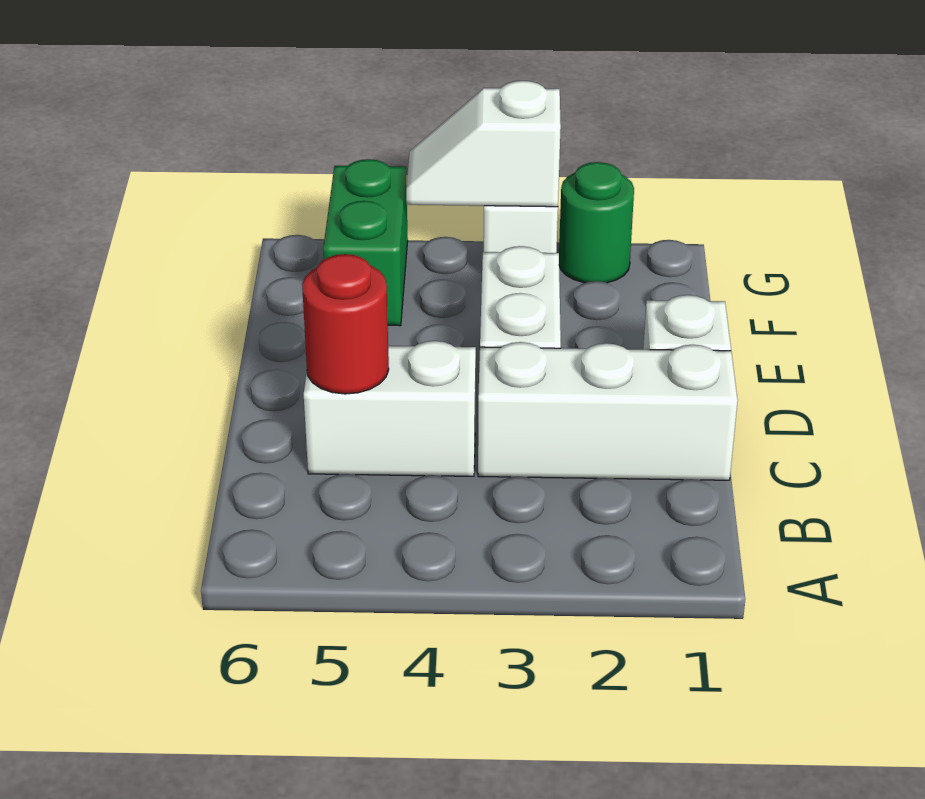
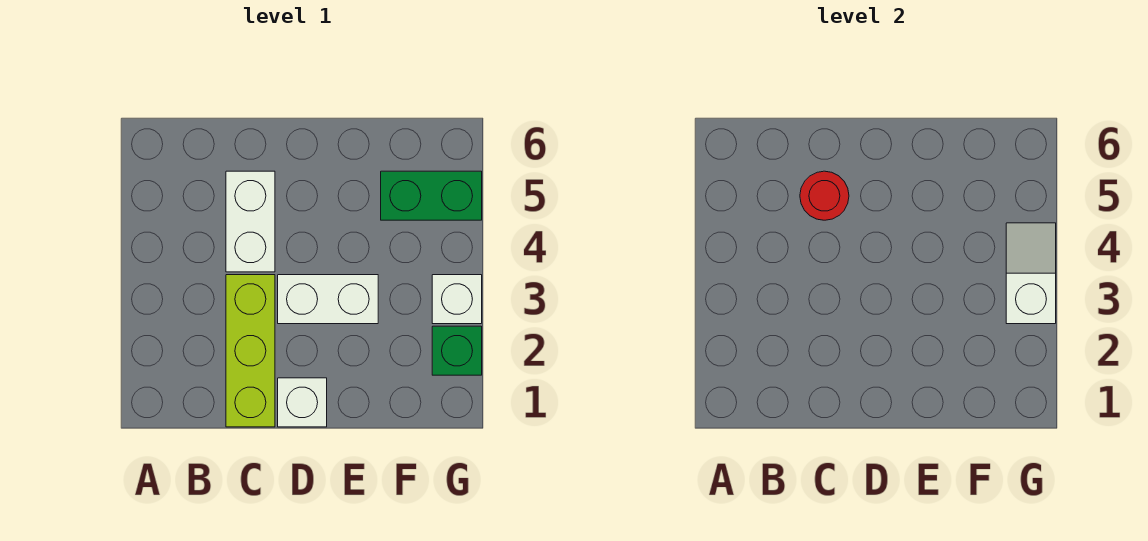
white brick C1:C3 level 1 -> lime brick C1:C3 level 1
green round brick G2 level 1 -> green brick G2 level 1

